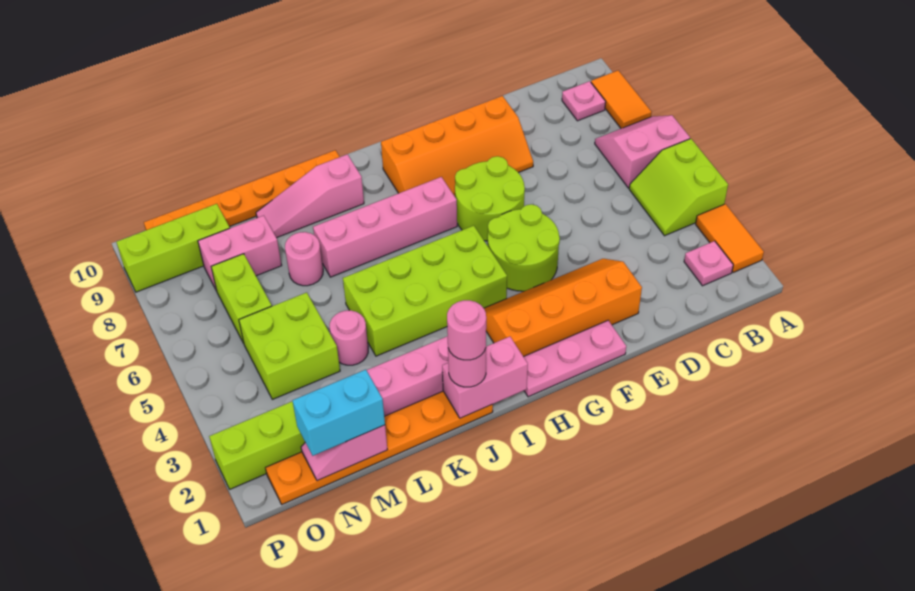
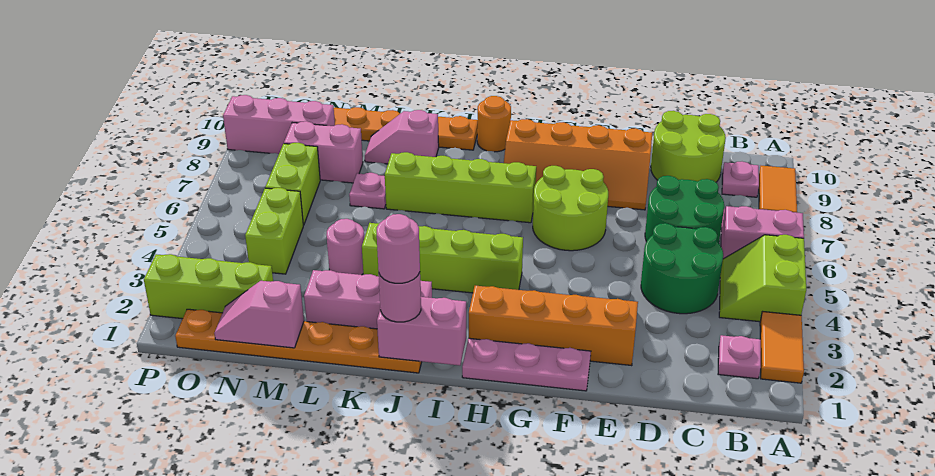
none -> green round brick C4:D5 level 1
none -> green round brick C6:D7 level 1
lime round brick F4:G5 level 1 -> lime round brick C9:D10 level 1
lime brick H4:K5 level 1 -> lime brick H4:K4 level 1
pink brick H7:K7 level 1 -> lime brick H7:K7 level 1
none -> orange round brick I10 level 1
pink slope J9:L9 level 1 top J -> pink slope K9:L9 level 1 top K
pink round brick L7 level 1 -> pink plate L7 level 1
cyan brick M1:N1 level 3 -> none
lime brick M4:N5 level 1 -> lime brick N4:N5 level 1
lime brick N9:P9 level 1 -> pink brick N9:P9 level 1

